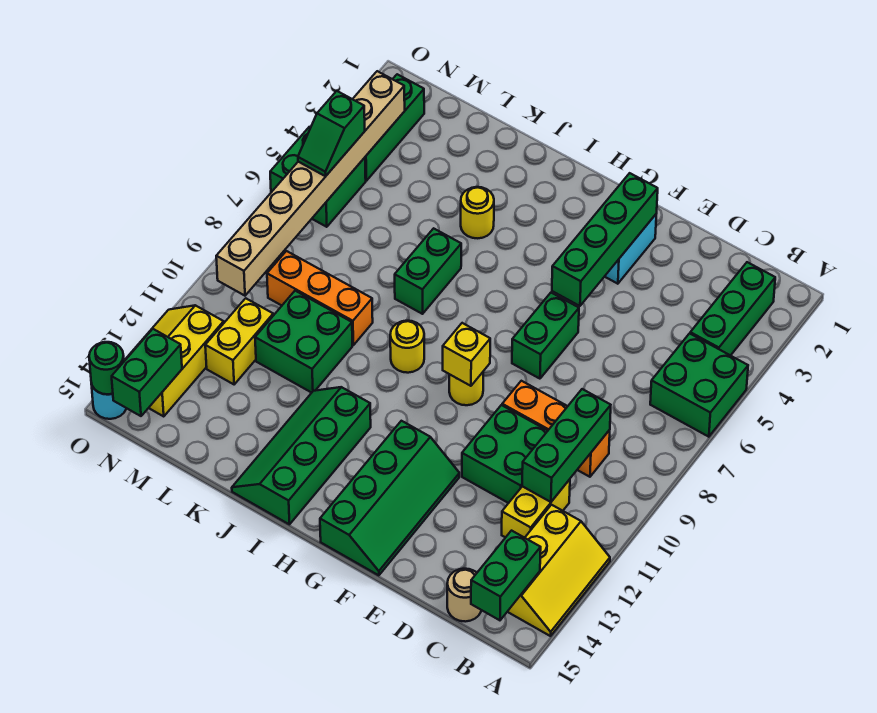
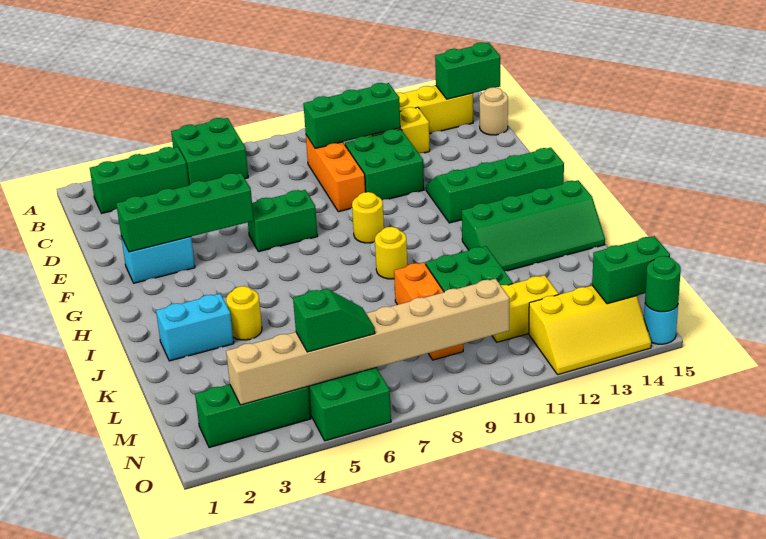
yellow brick G9 level 2 -> none
none -> cyan brick J2:J3 level 1
green brick J6:J7 level 1 -> none

